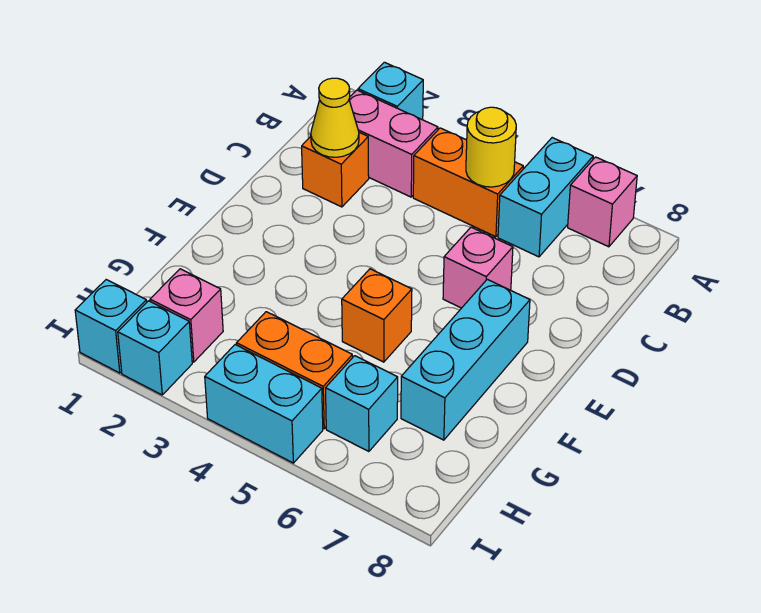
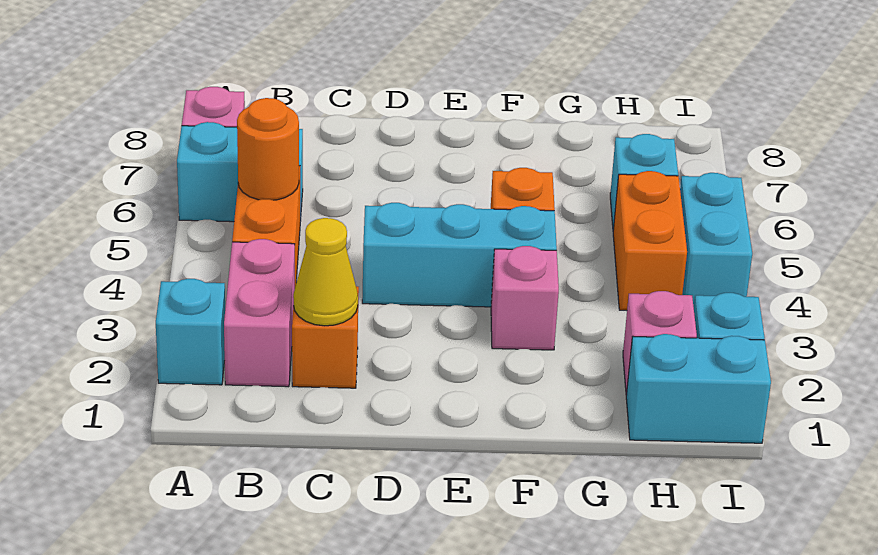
yellow round brick B5 level 2 -> orange round brick B5 level 2
pink brick D6 level 1 -> pink brick F3 level 1
cyan brick E7:G7 level 1 -> cyan brick D4:F4 level 1
cyan brick I1 level 1 -> cyan brick H1:I1 level 1

